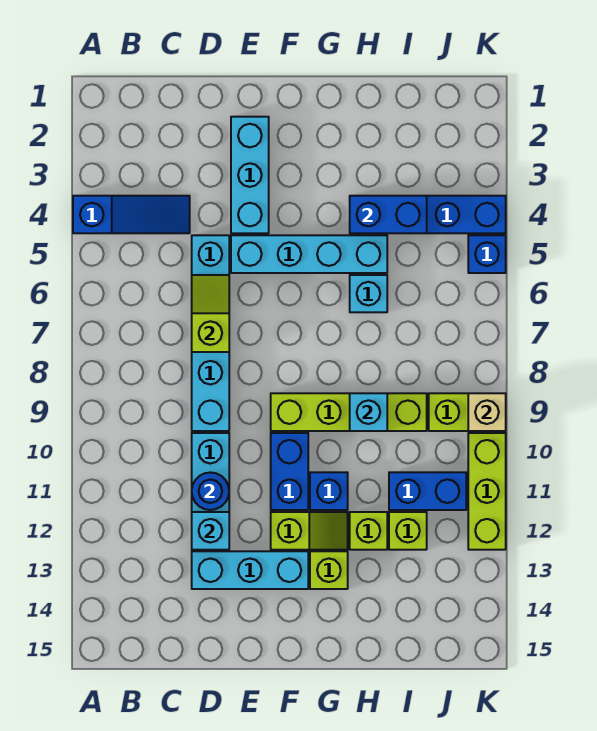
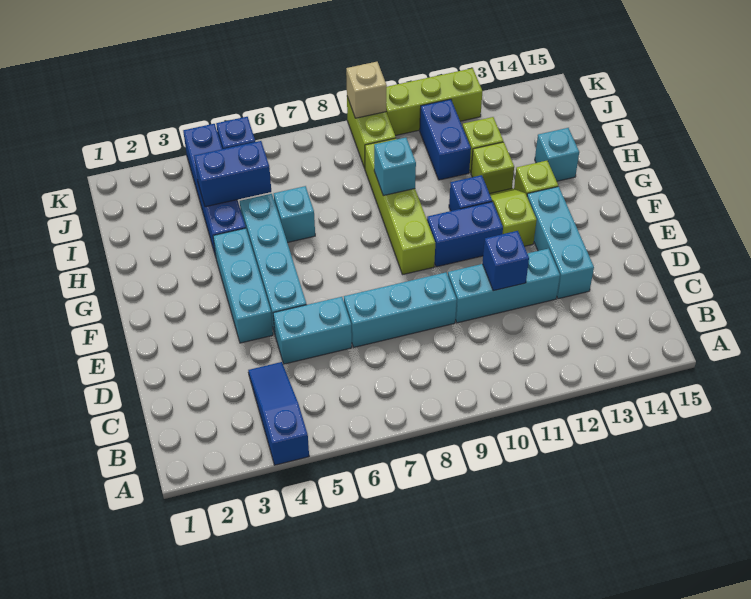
lime slope D6:D7 level 2 top 7 -> none
blue round brick D11 level 2 -> blue brick D11 level 2
cyan brick D12 level 2 -> cyan brick H14 level 1
cyan brick E2:E4 level 1 -> cyan brick E4:G4 level 1
blue brick H4:I4 level 2 -> blue brick I4:I5 level 2

